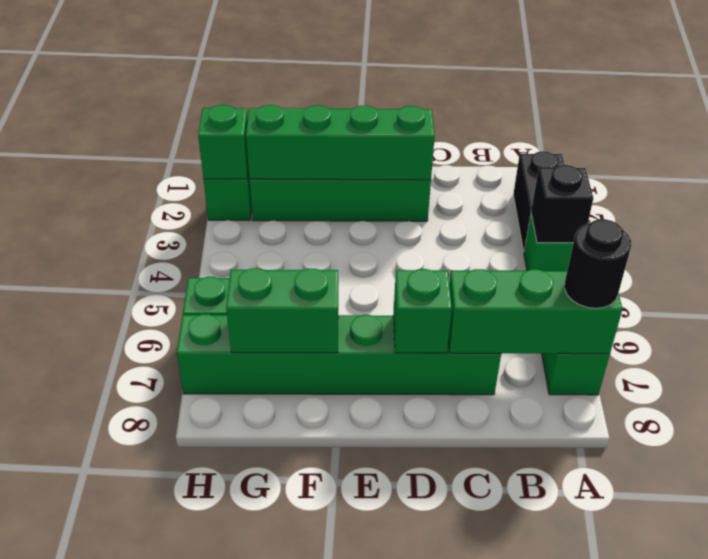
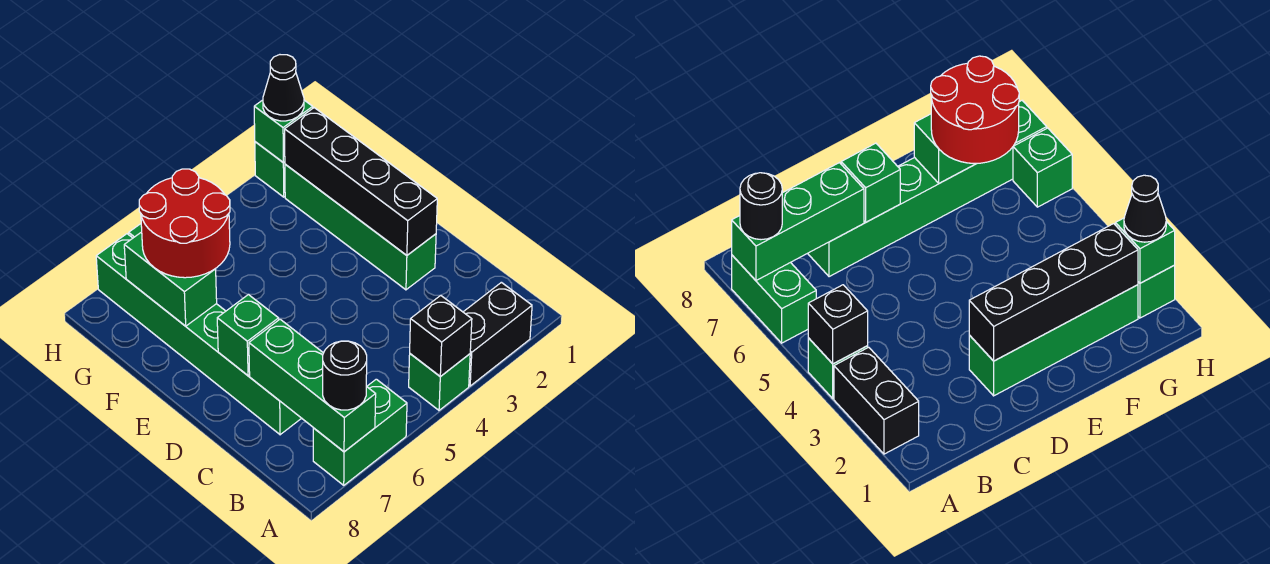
green brick D2:G2 level 2 -> black brick D2:G2 level 2
none -> red round brick F6:G7 level 3
none -> black cone H2 level 3

